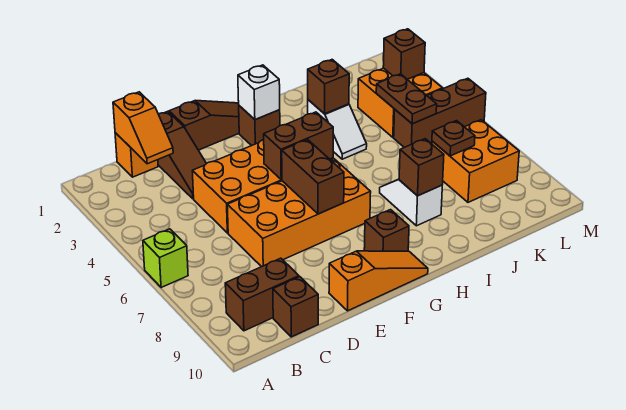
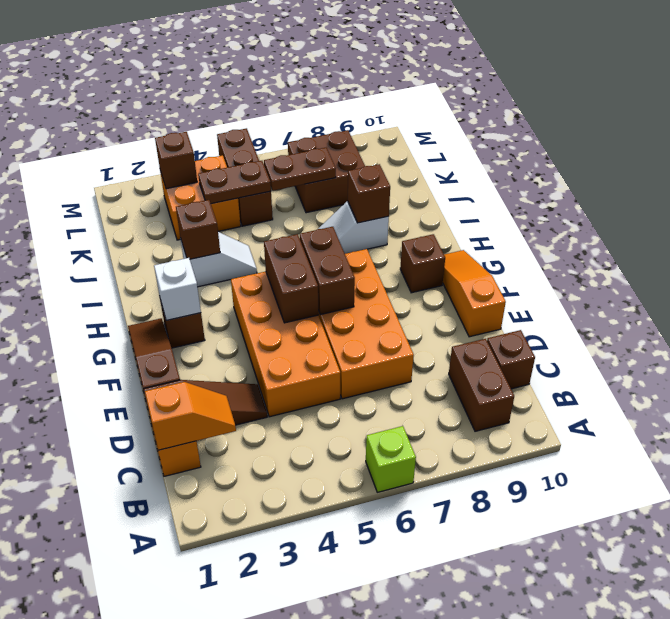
brown brick F6:F7 level 2 -> brown brick F6:G6 level 2
orange brick K7:L8 level 1 -> brown brick K7:L8 level 1
brown plate K7 level 2 -> brown plate K6:K7 level 2

